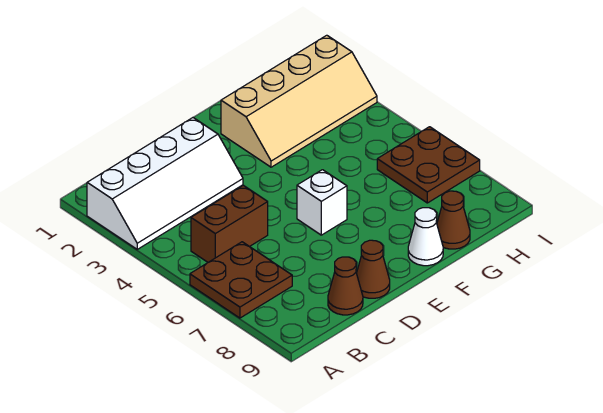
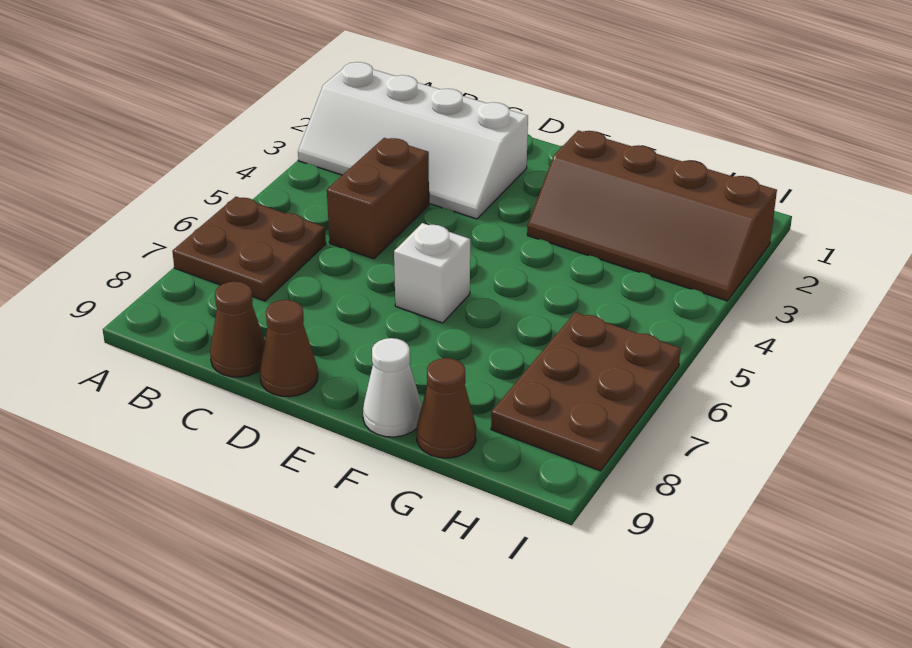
brown brick B5:C5 level 1 -> brown brick C4:C5 level 1
tan slope F2:I3 level 1 top 2 -> brown slope F2:I3 level 1 top 2
brown plate H6:I7 level 1 -> brown plate H6:I8 level 1

